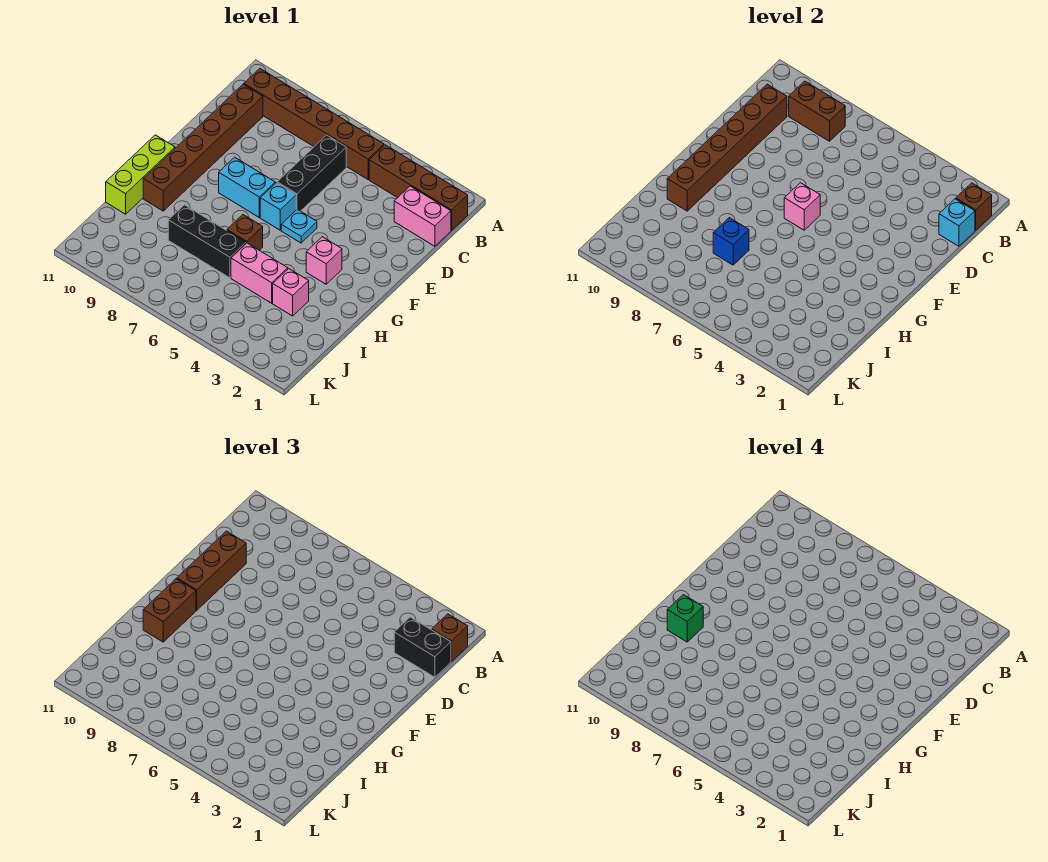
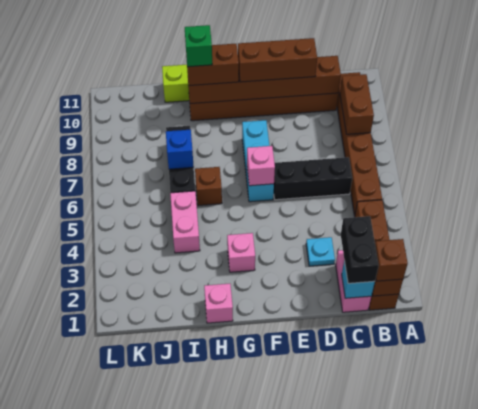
cyan plate F5 level 1 -> cyan plate D3 level 1
pink brick I3 level 1 -> pink brick H1 level 1

